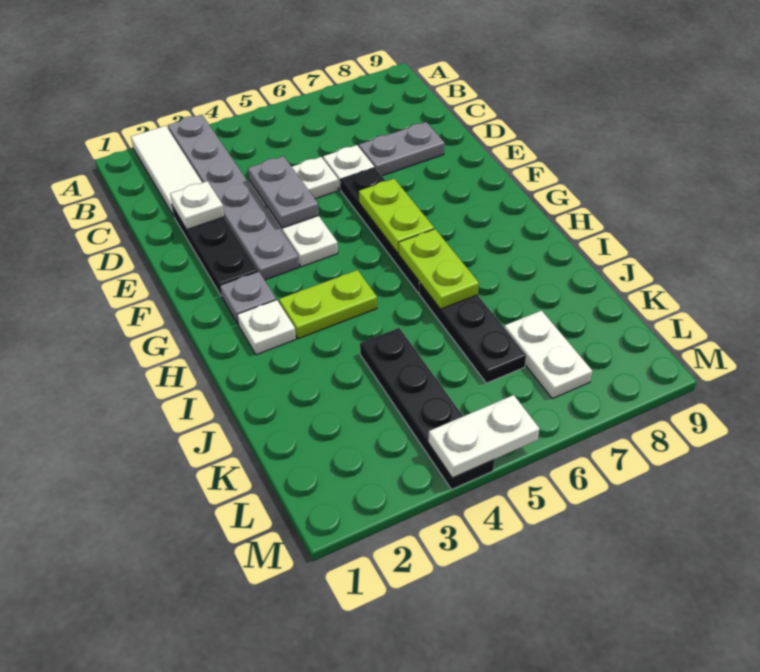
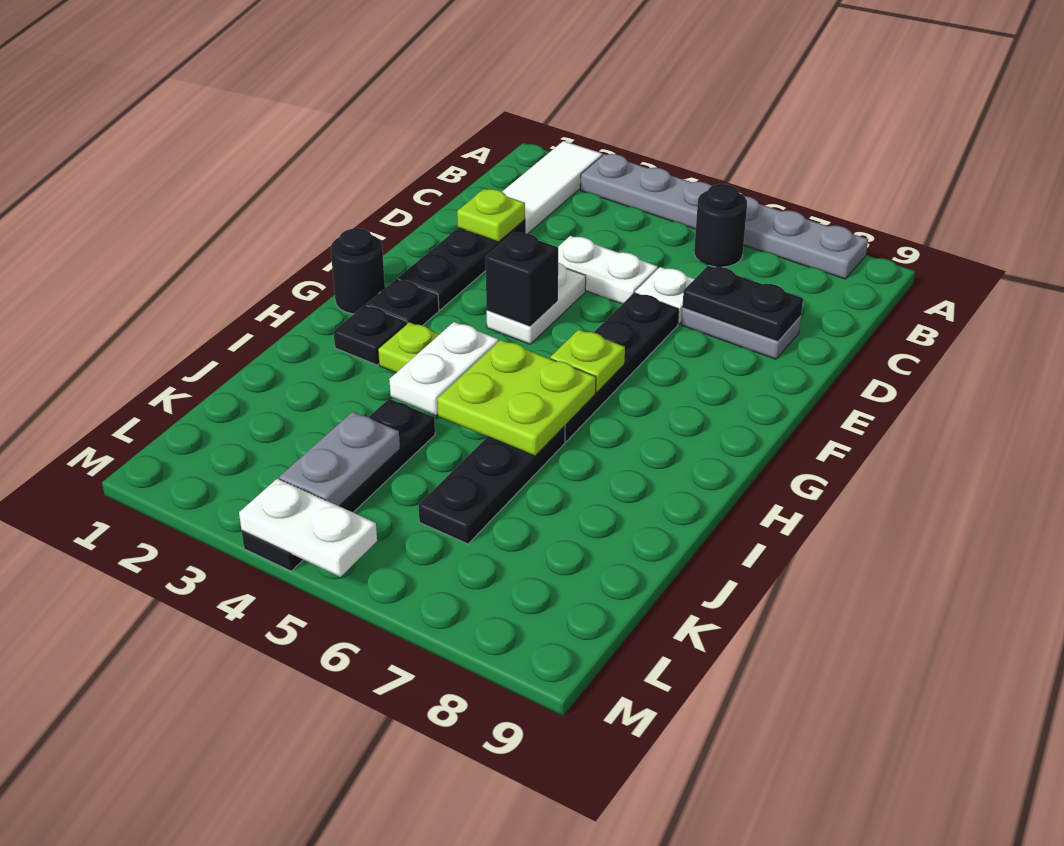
grey plate A3:F3 level 1 -> grey plate A3:A8 level 1
none -> black round brick B6 level 1
white plate D2 level 2 -> lime plate D2 level 2
grey plate D4:E4 level 2 -> grey plate K4:L4 level 2
none -> black plate D7:D8 level 2
none -> black brick F4 level 2
lime plate F6:G6 level 2 -> lime plate G6 level 2
none -> black round brick G1 level 1
grey plate G2 level 1 -> black plate G2 level 1
white plate H2 level 1 -> black plate H2 level 1
lime plate H6:I6 level 2 -> lime plate H5:I6 level 2
white plate K7:L7 level 1 -> white plate H4:I4 level 2

